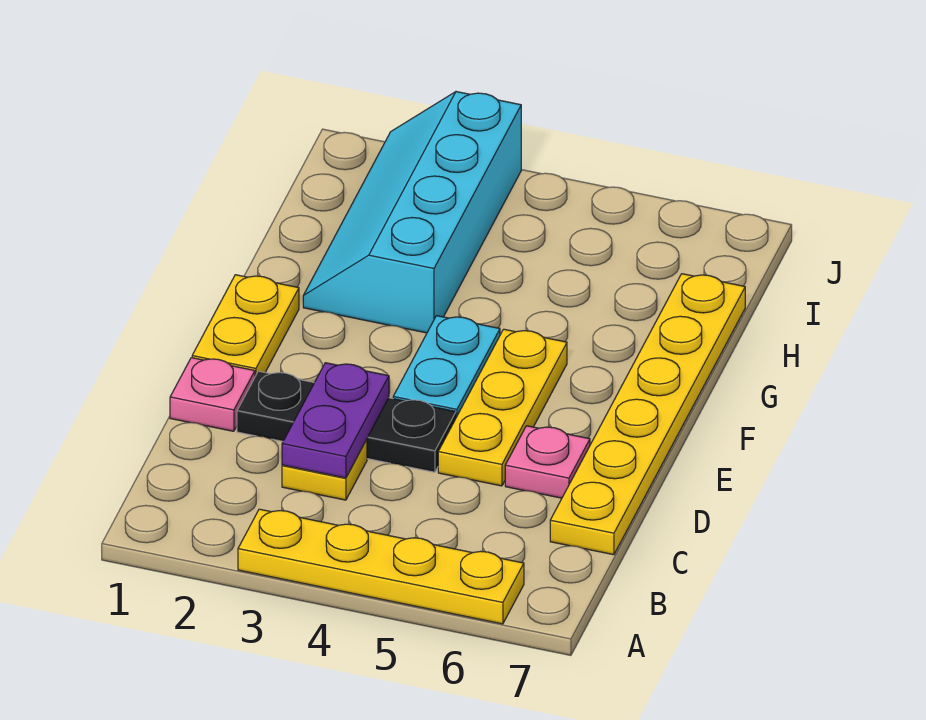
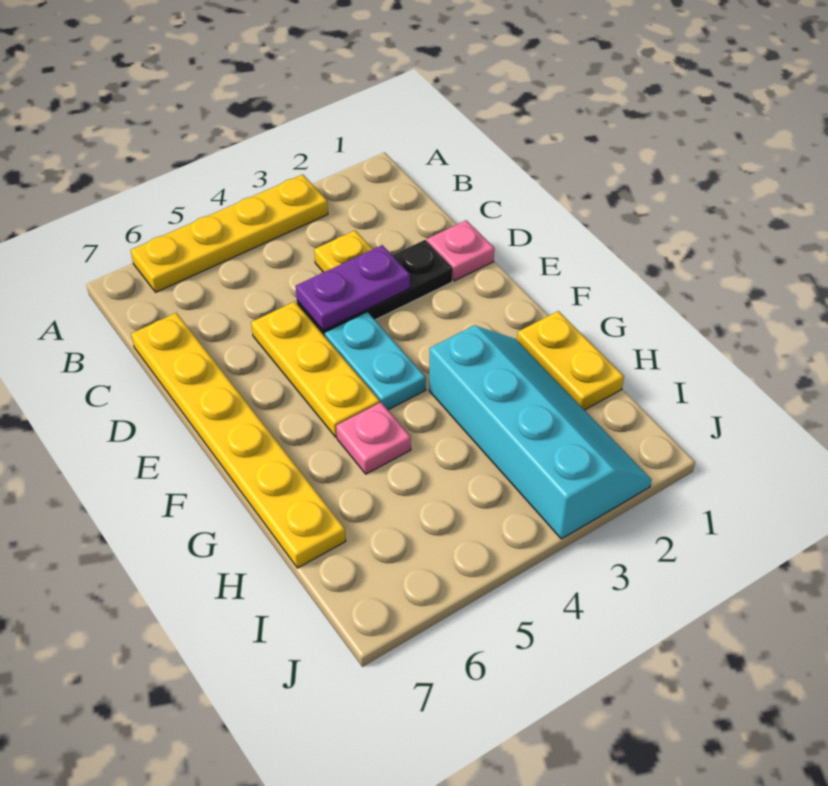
purple plate C3:D3 level 2 -> purple plate D3:D4 level 2
pink plate D6 level 1 -> pink plate G5 level 1
yellow plate E1:F1 level 1 -> yellow plate G1:H1 level 1

